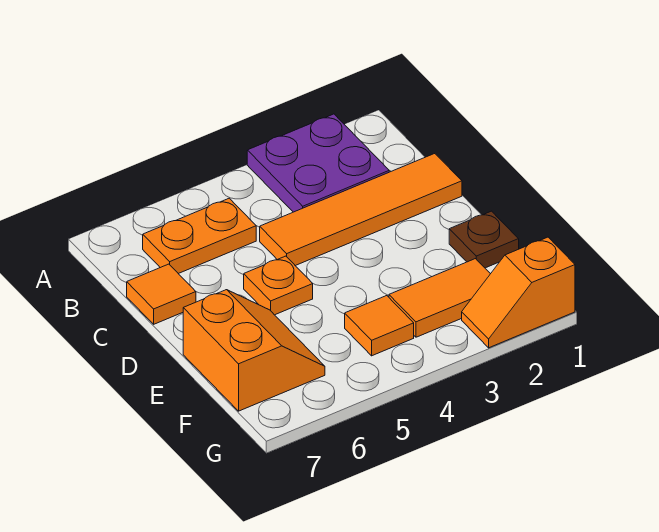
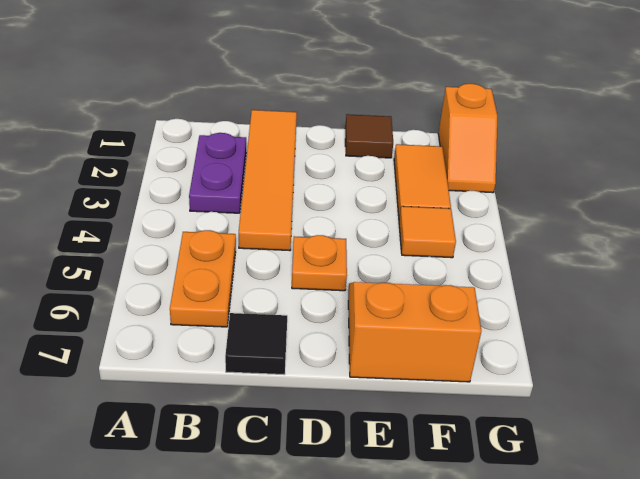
purple plate A2:B3 level 1 -> purple plate B2:B3 level 1
orange tile C7 level 1 -> black tile C7 level 1
brown plate E1 level 1 -> brown tile E1 level 1

